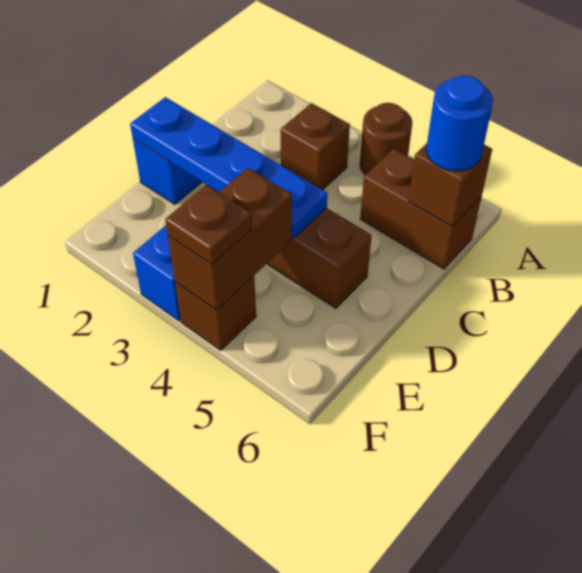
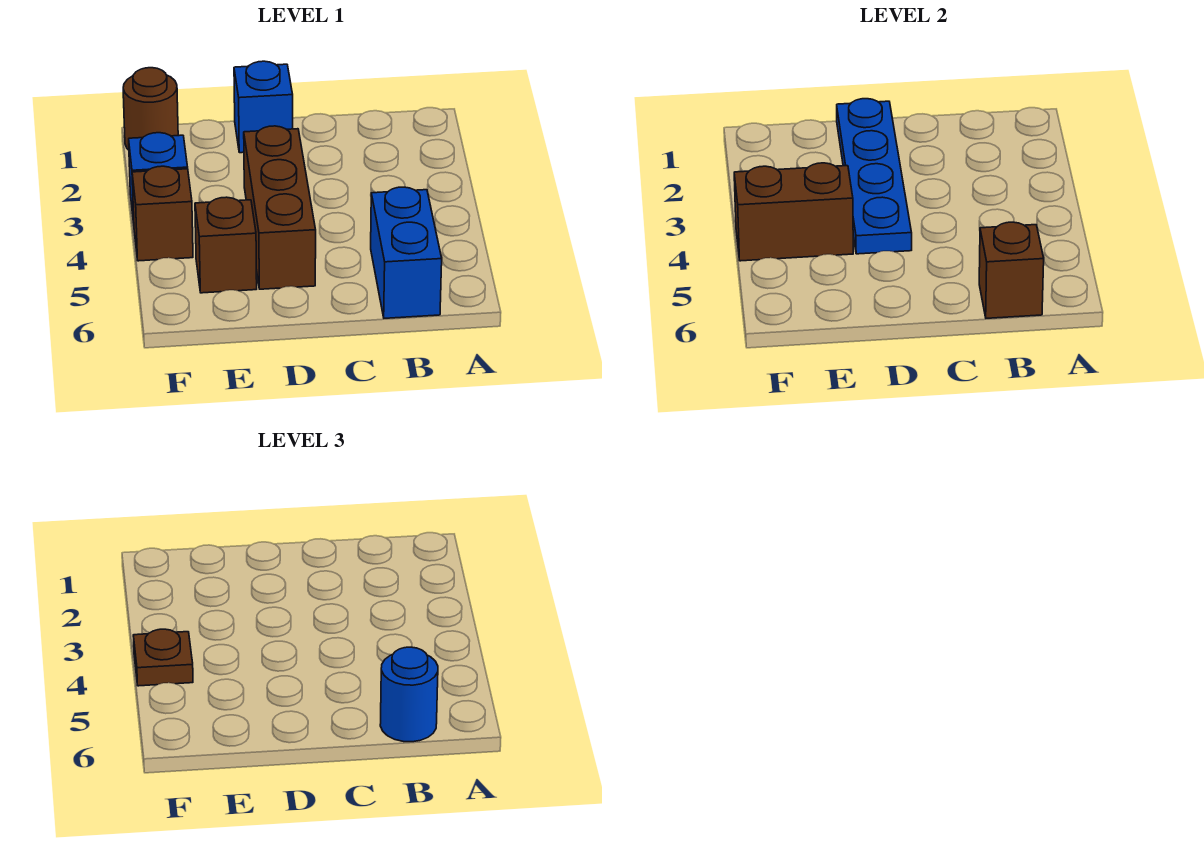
brown round brick A4 level 1 -> brown round brick F1 level 1
brown brick B3 level 1 -> brown brick E5 level 1
brown brick B5:B6 level 1 -> blue brick B5:B6 level 1

